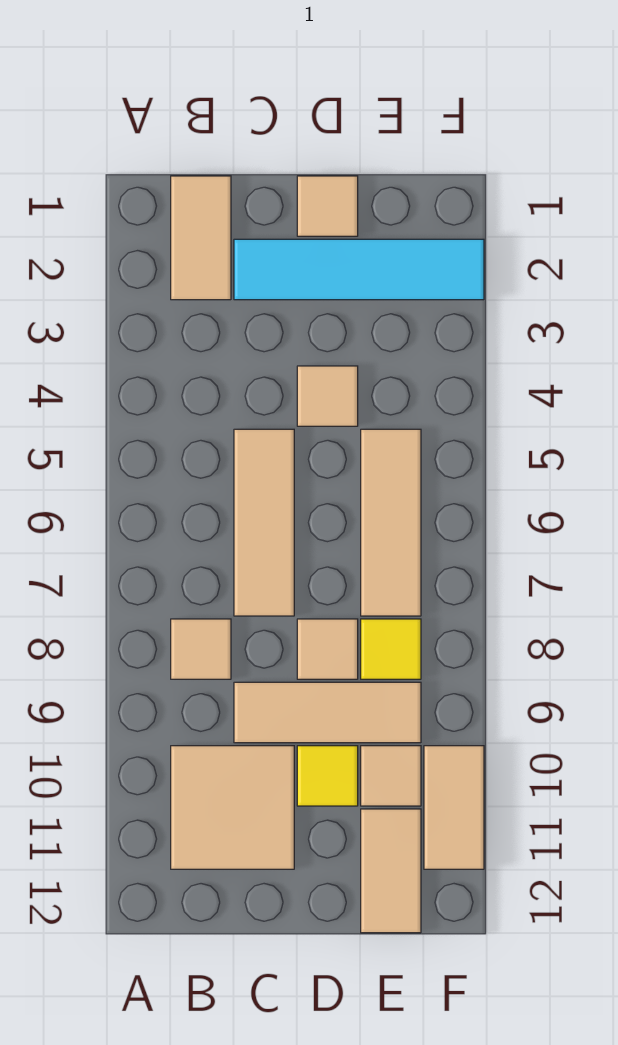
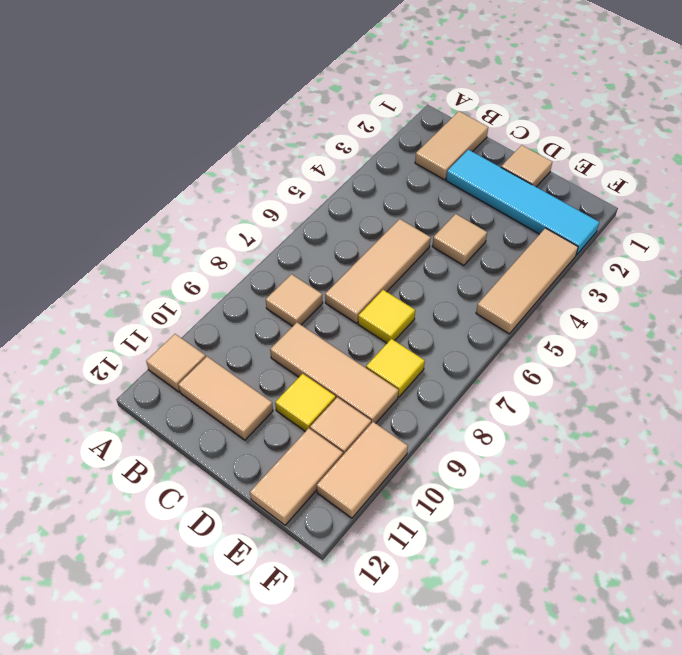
tan tile B10:C11 level 1 -> tan tile B11:C11 level 1
none -> yellow tile D7 level 1
tan tile D8 level 1 -> tan tile A11 level 1
tan tile E5:E7 level 1 -> tan tile F3:F5 level 1

